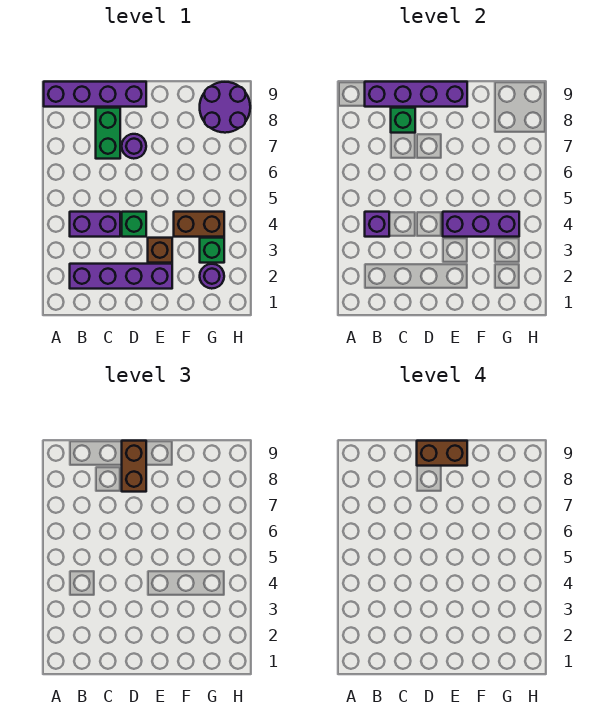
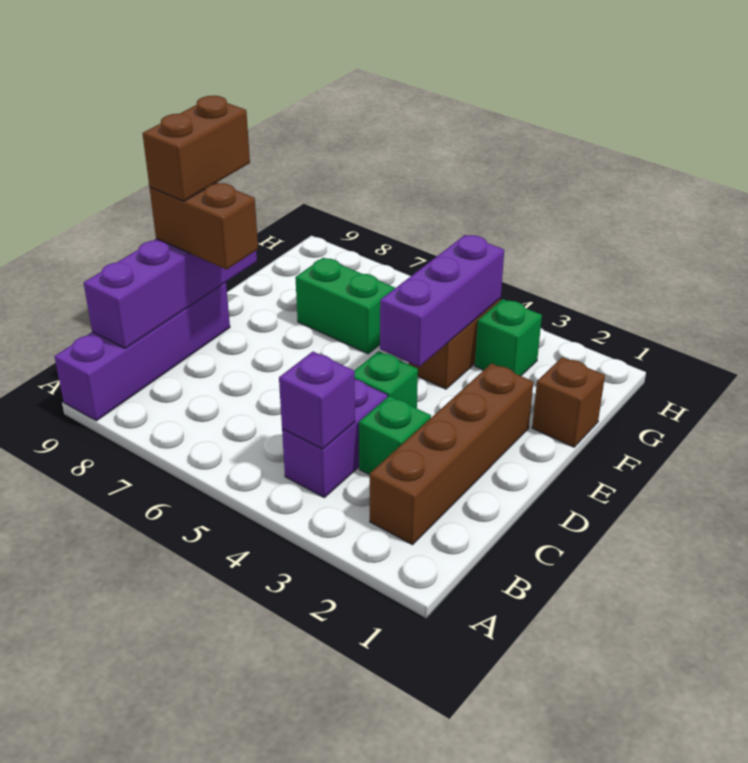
purple brick B2:E2 level 1 -> brown brick B2:E2 level 1
green brick C7:C8 level 1 -> green brick F6:F7 level 1
green brick C8 level 2 -> green brick C3 level 1
purple round brick D7 level 1 -> none
brown brick E3 level 1 -> brown brick F1 level 1
purple round brick G2 level 1 -> none
purple round brick G8:H9 level 1 -> none

